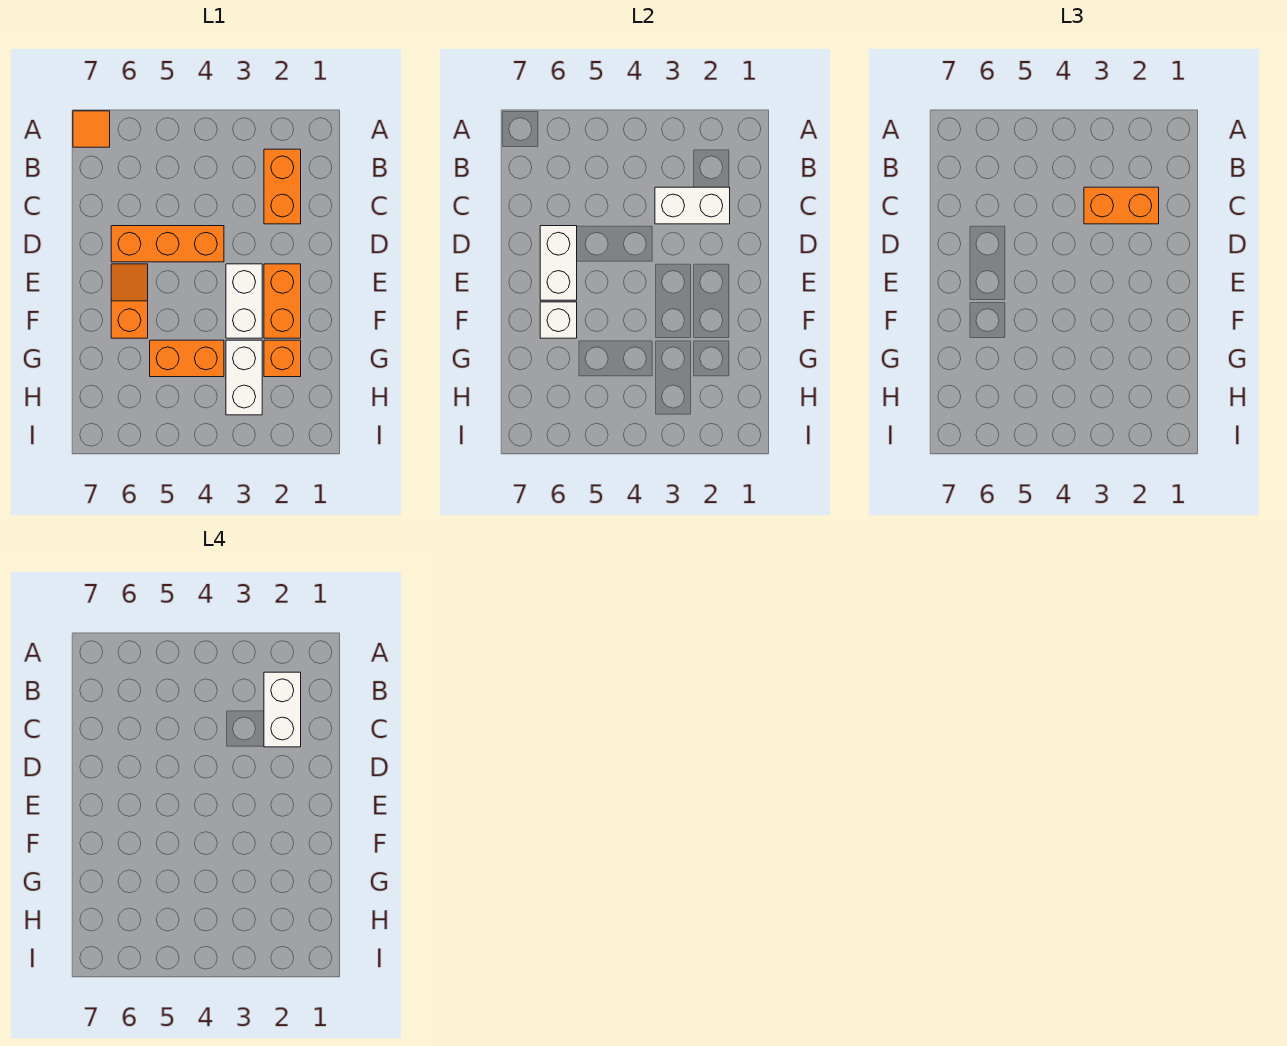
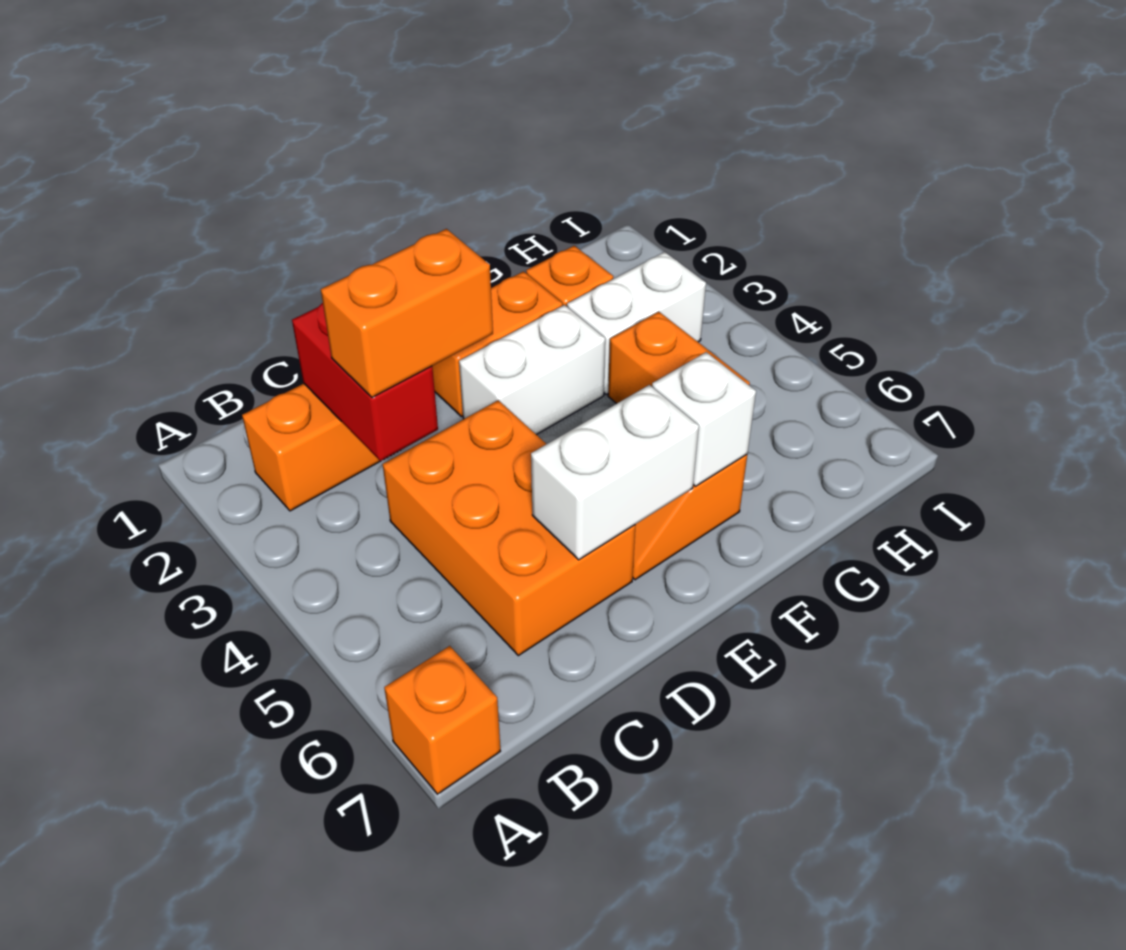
orange tile A7 level 1 -> orange brick A7 level 1
white brick B2:C2 level 4 -> none
white brick C2:C3 level 2 -> red brick C2:C3 level 2
orange brick C2:C3 level 3 -> orange brick C3:D3 level 3
orange brick D4:D6 level 1 -> orange brick C4:D6 level 1

